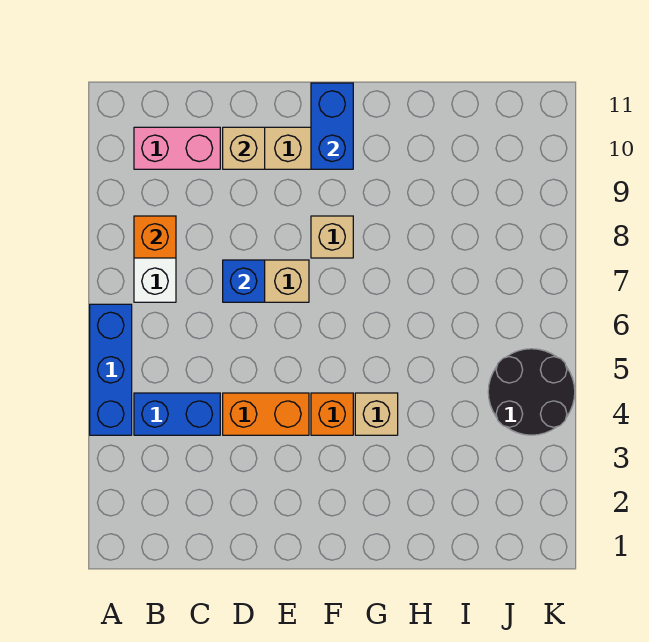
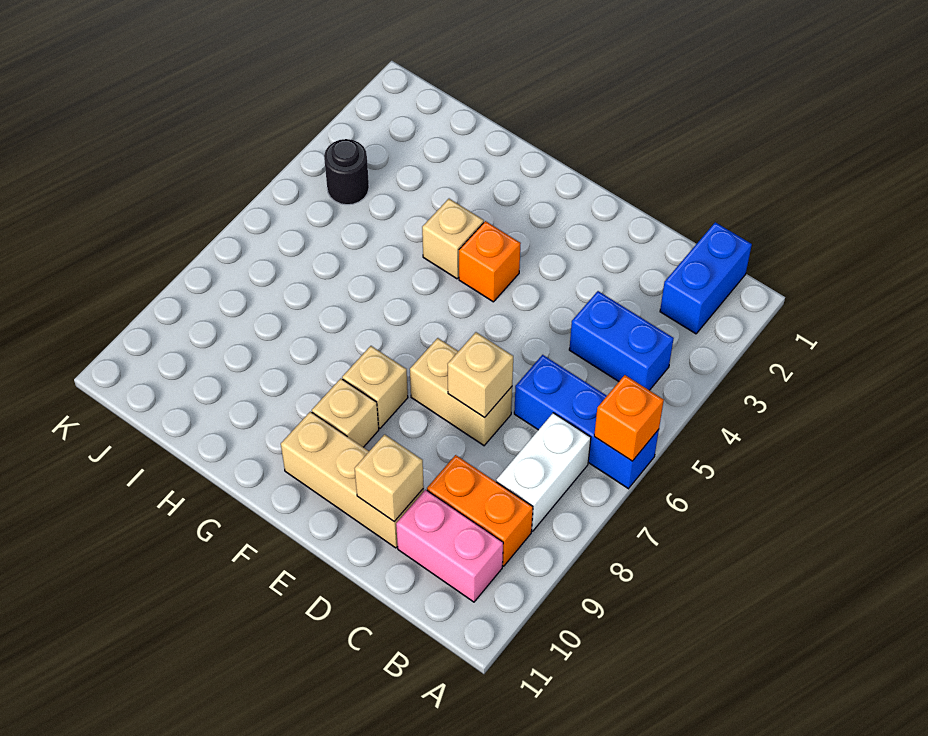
blue brick A4:A6 level 1 -> blue brick A6:C6 level 1
orange brick B8 level 2 -> orange brick A6 level 2
orange brick D4:E4 level 1 -> orange brick B9:C9 level 1
blue brick D7 level 2 -> tan brick D7 level 2
none -> tan brick F9 level 1
blue brick F10:F11 level 2 -> blue brick B1:B2 level 1
black round brick J4:K5 level 1 -> black round brick J4 level 1

